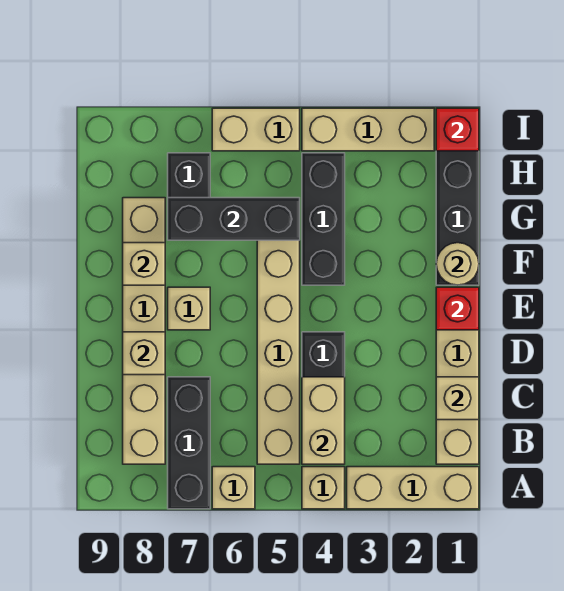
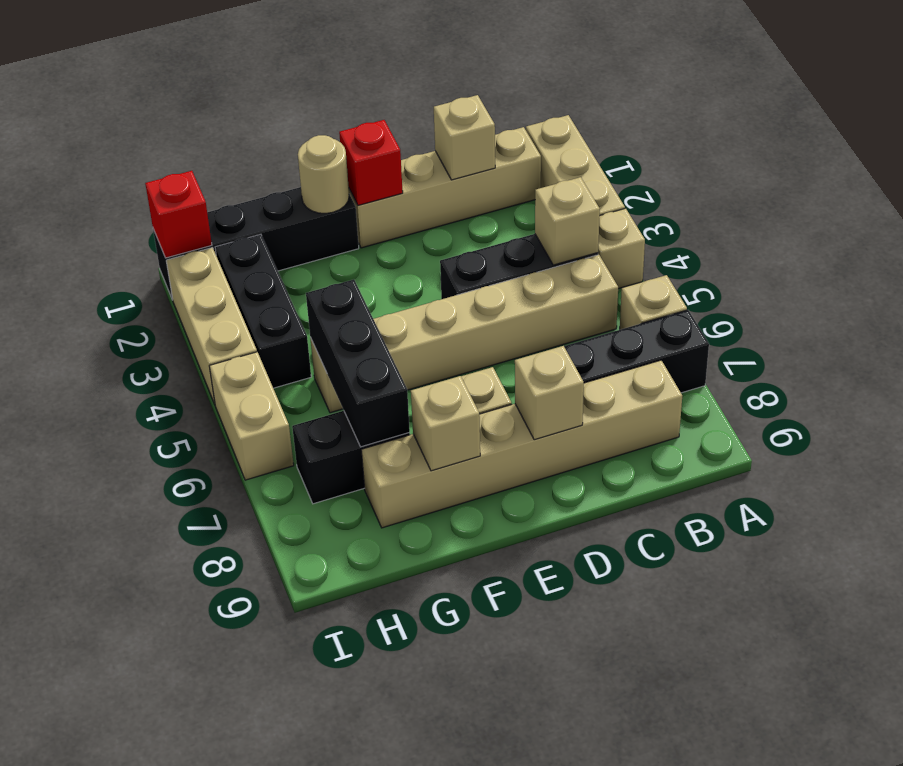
tan brick B4:C4 level 2 -> tan brick B4 level 2
black brick F4:H4 level 1 -> black brick H2:H4 level 1

